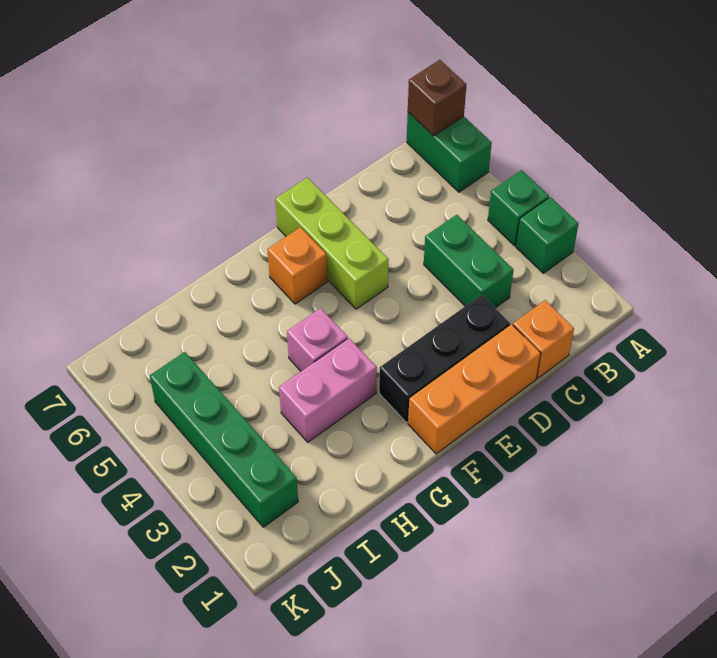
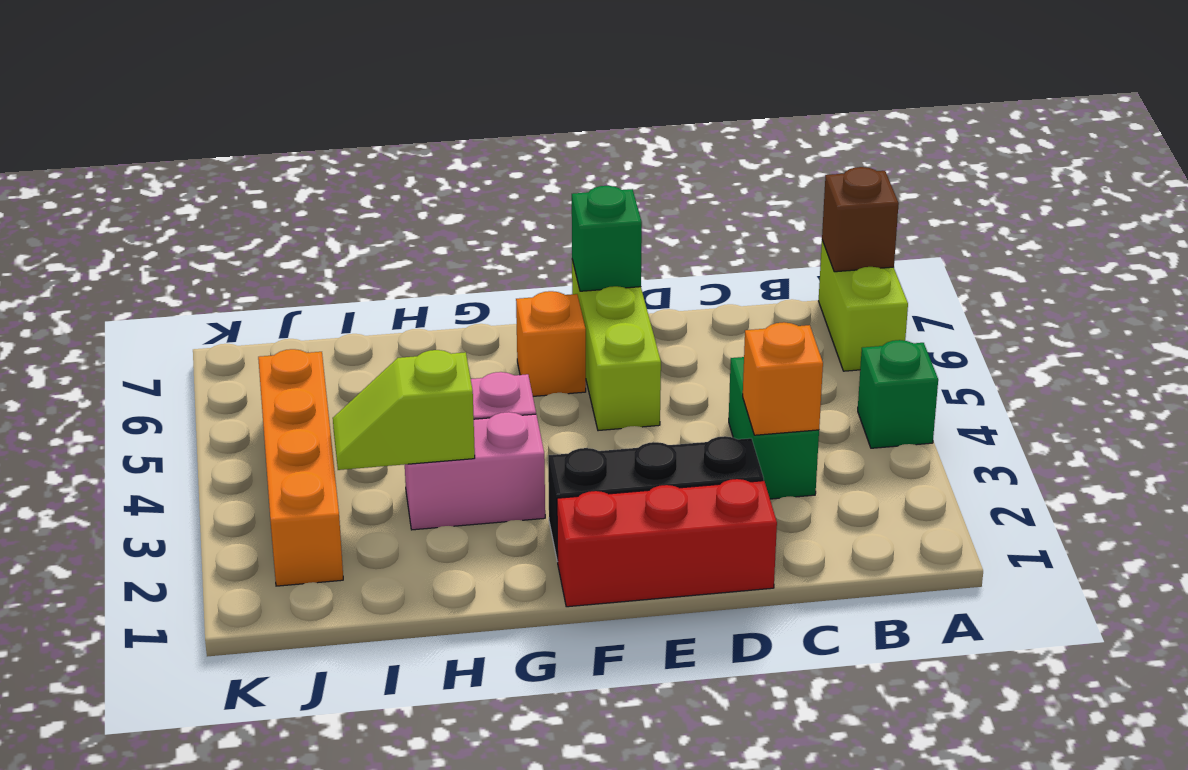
green brick A3 level 1 -> green brick E7 level 2
green brick A6:A7 level 1 -> lime brick A6:A7 level 1
orange brick C1 level 1 -> orange brick C3 level 2
orange brick D1:F1 level 1 -> red brick D1:F1 level 1
none -> lime slope H3:I3 level 2 top H
green brick J2:J5 level 1 -> orange brick J2:J5 level 1

